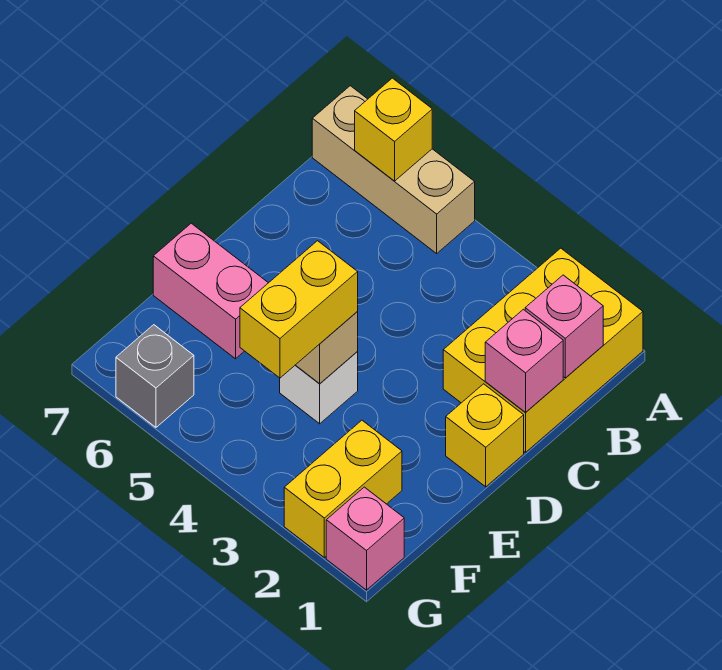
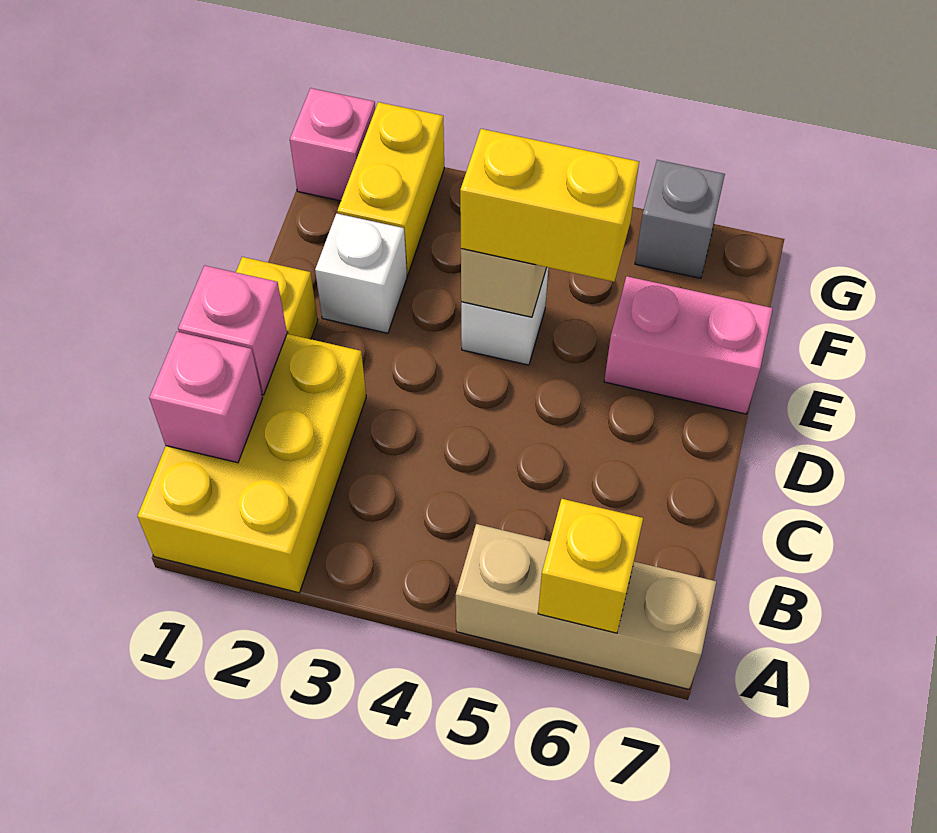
none -> white brick E2 level 1
yellow brick E4:F4 level 3 -> yellow brick E4:E5 level 3

